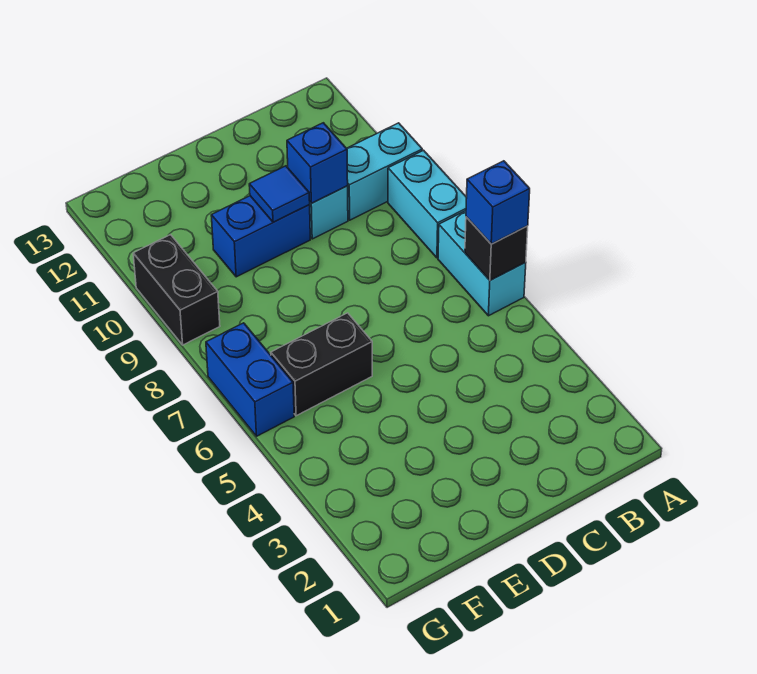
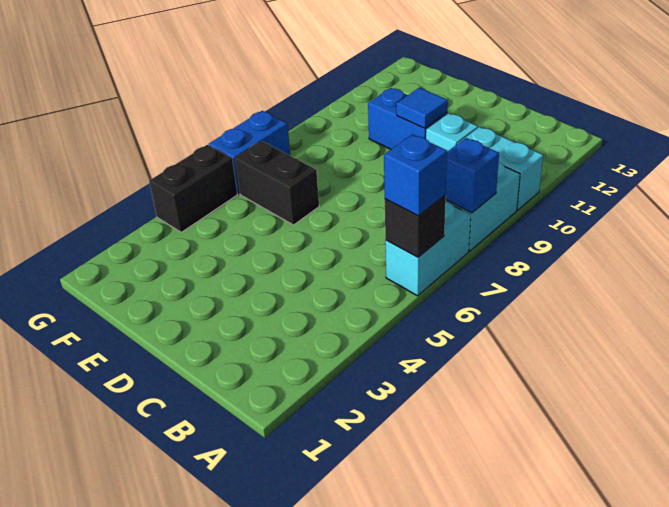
blue brick C10 level 2 -> blue brick A8 level 2
black brick G9:G10 level 1 -> black brick G4:G5 level 1

